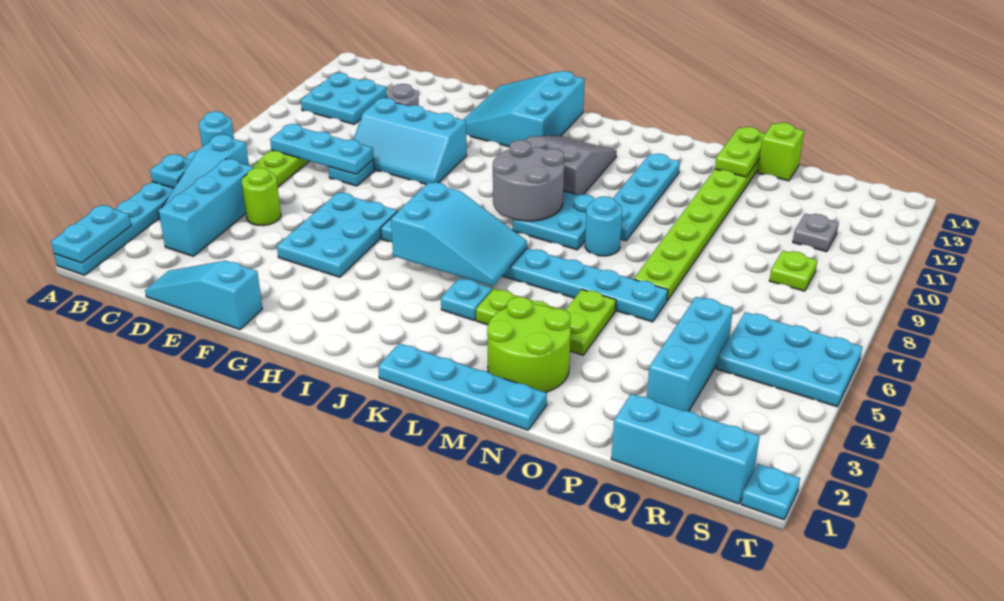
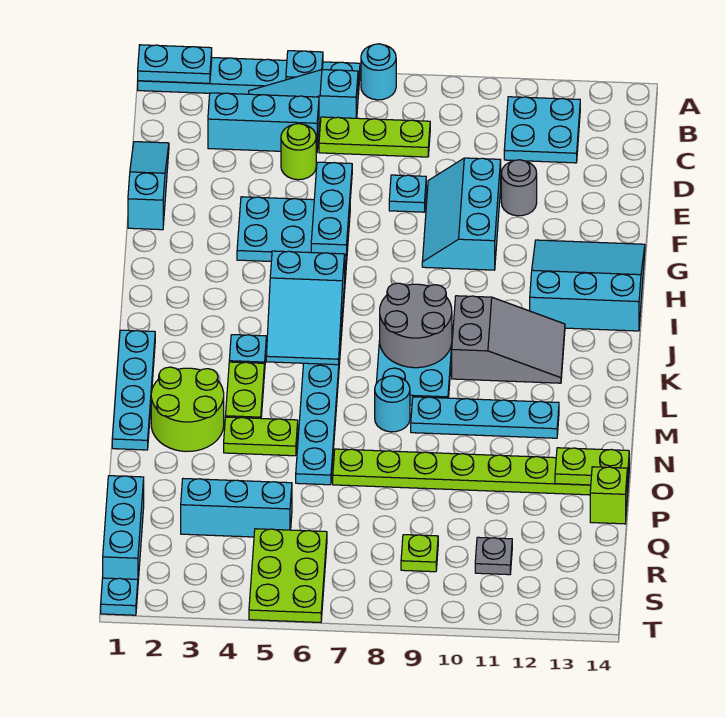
cyan plate C8:E8 level 2 -> cyan plate E6:G6 level 2
cyan plate R5:T6 level 1 -> lime plate R5:T6 level 1

